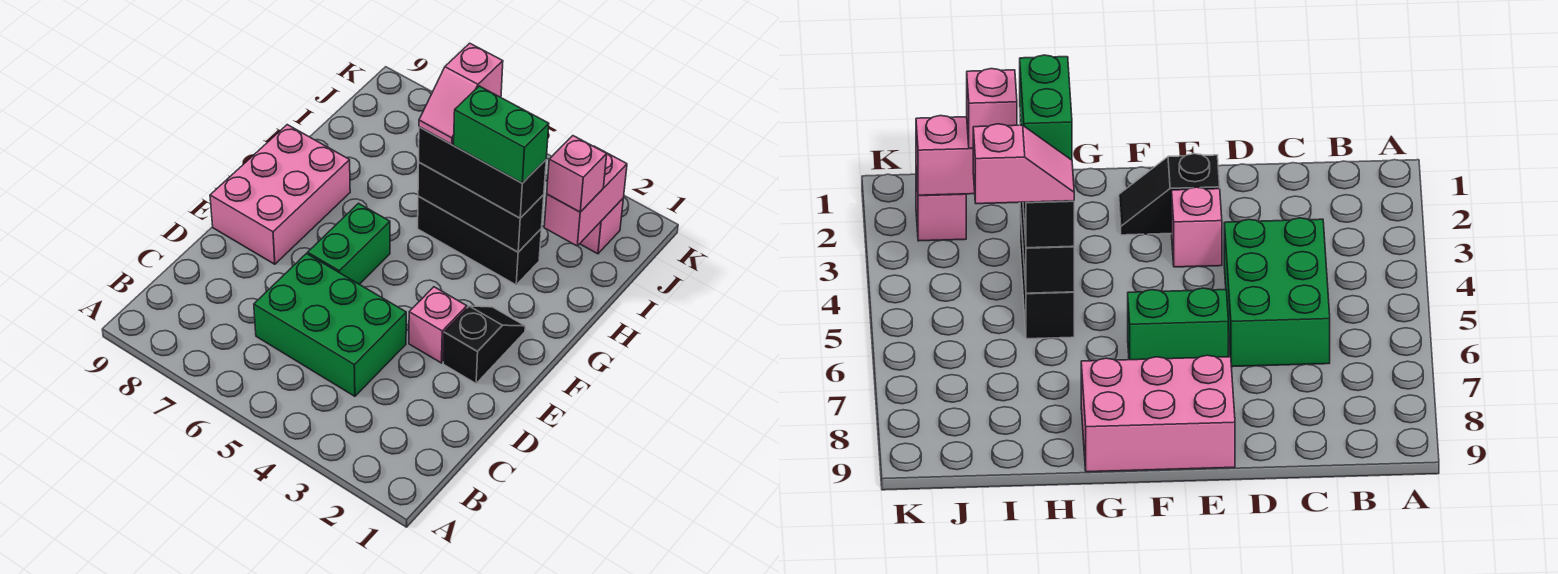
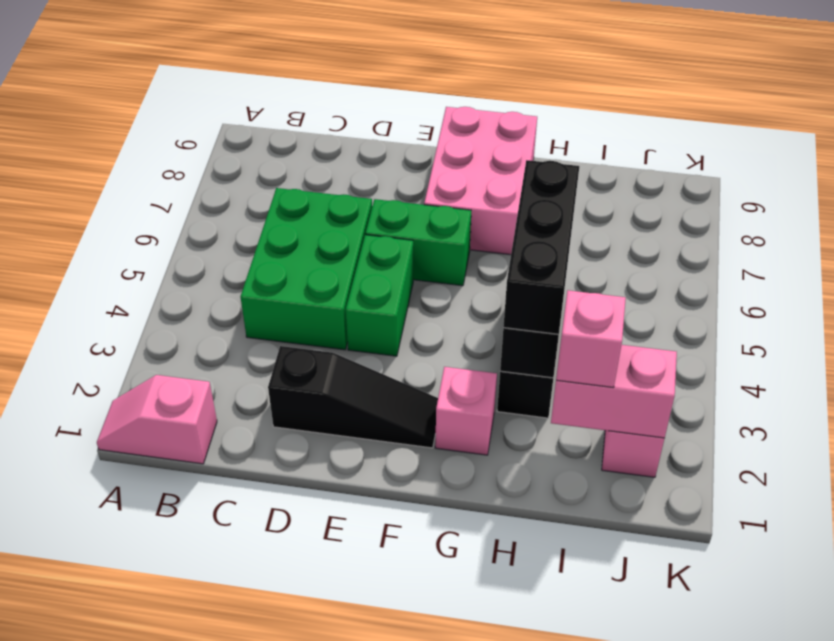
black slope E2:F2 level 1 top E -> black slope D2:F2 level 1 top D
pink brick E3 level 1 -> pink brick G2 level 1
pink brick E8:G9 level 1 -> pink brick F7:G9 level 1
green brick H3:H4 level 4 -> green brick E4:E5 level 1
pink slope H5:I5 level 4 top I -> pink slope A1:B1 level 1 top B

